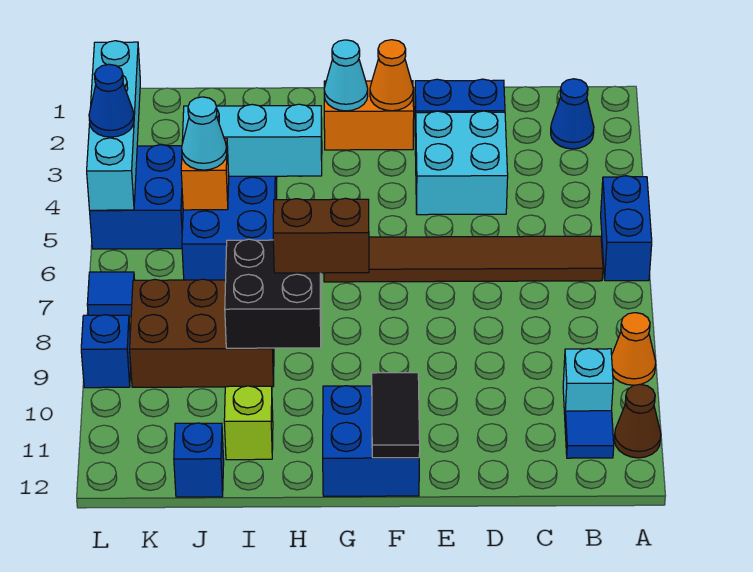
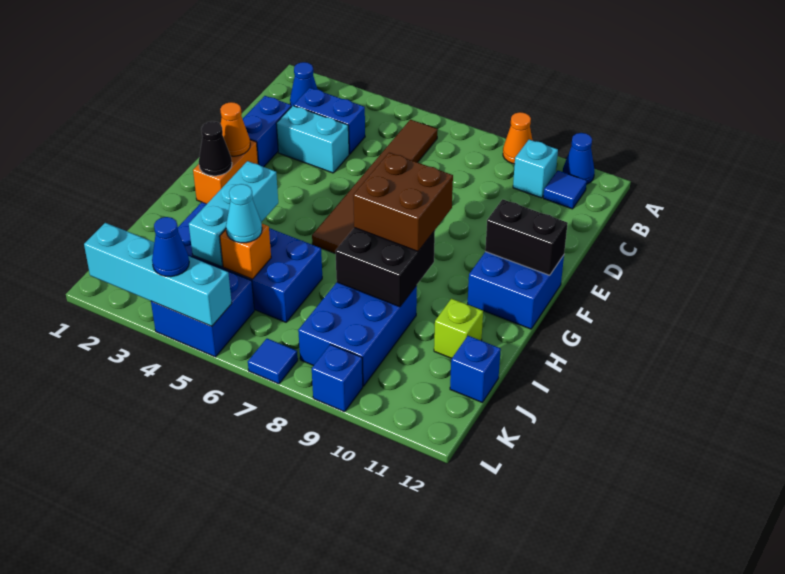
blue brick A5:A6 level 1 -> blue brick C3:C4 level 1
brown cone A11 level 1 -> blue cone A11 level 1
cyan brick D3:E4 level 1 -> cyan brick D3:D4 level 1
black tile F11:F12 level 2 -> black brick F11:F12 level 2
cyan cone G2 level 2 -> black cone G2 level 2
brown brick G8:H8 level 3 -> brown brick G8:H9 level 3
brown brick I8:K9 level 1 -> blue brick I8:K9 level 1

